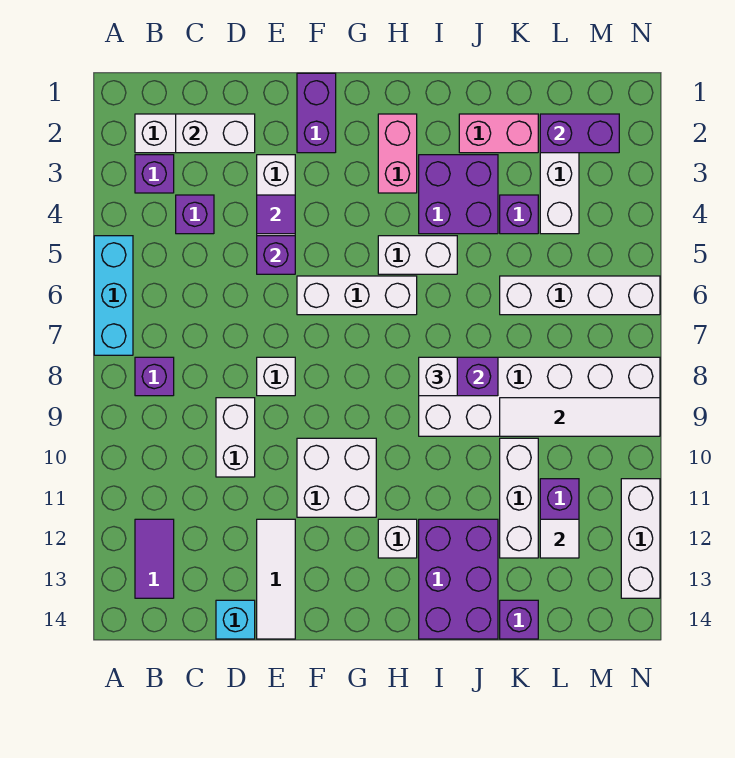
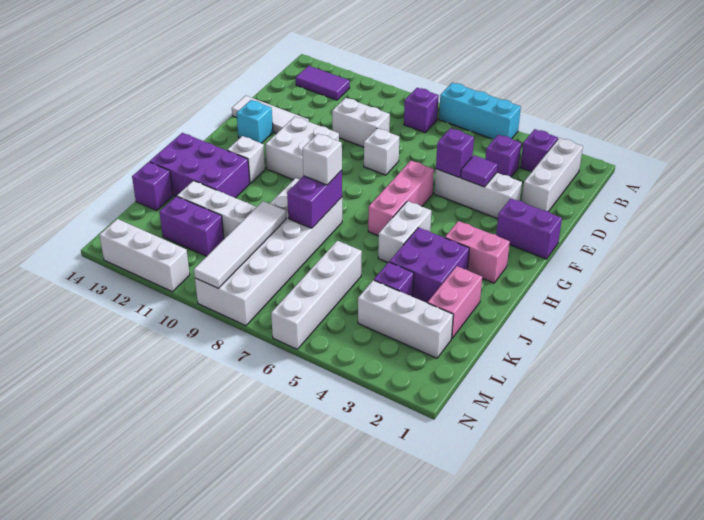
white brick C2:D2 level 2 -> none
cyan brick D14 level 1 -> cyan brick F13 level 1
white brick F6:H6 level 1 -> pink brick F6:H6 level 1
purple brick L2:M2 level 2 -> none
white tile L12 level 2 -> none

